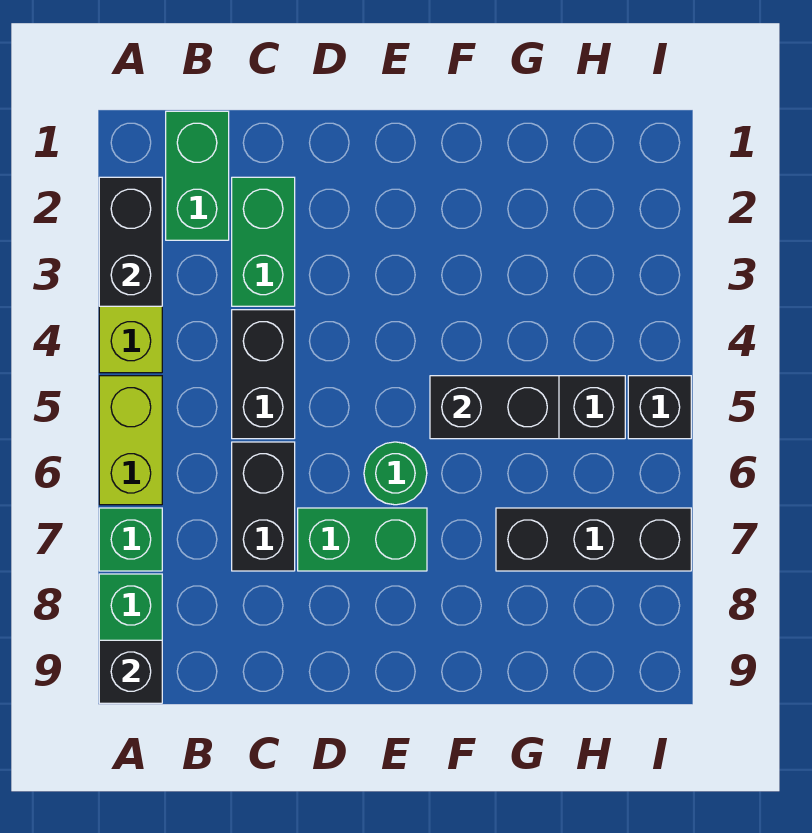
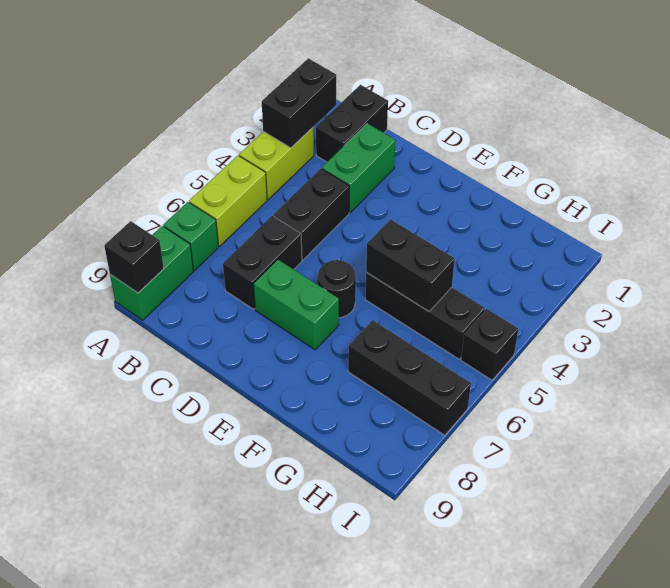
green brick B1:B2 level 1 -> black brick B1:B2 level 1
green round brick E6 level 1 -> black round brick E6 level 1

